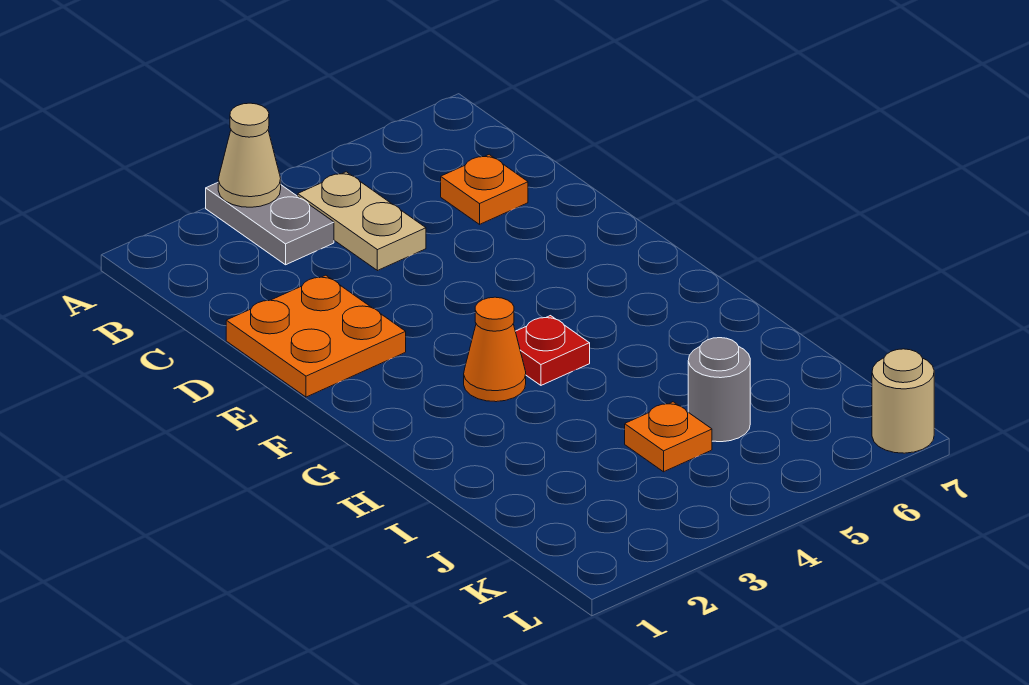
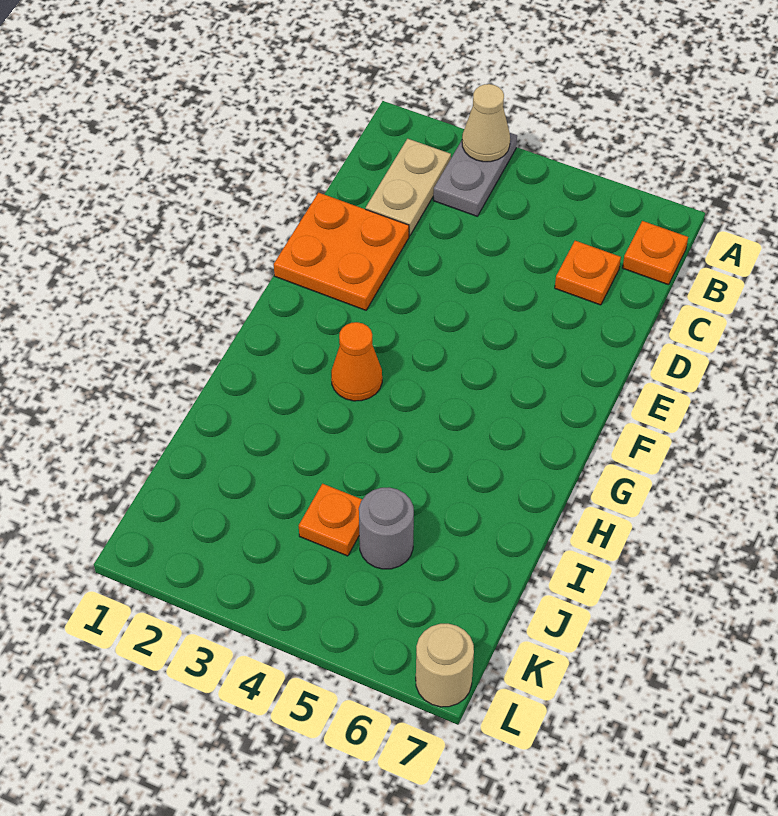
tan plate B4:C4 level 1 -> tan plate B2:C2 level 1
none -> orange plate B7 level 1
red plate G4 level 1 -> none

